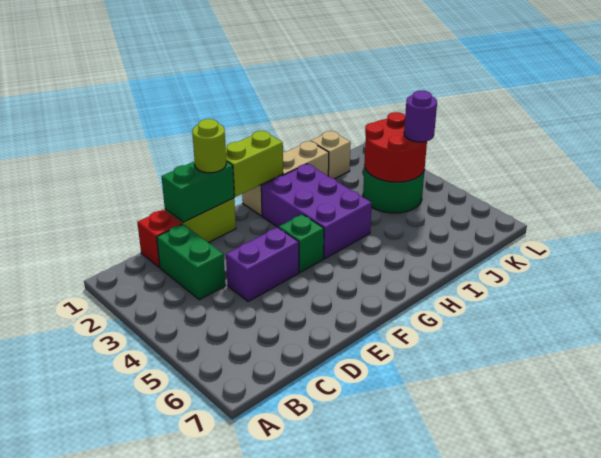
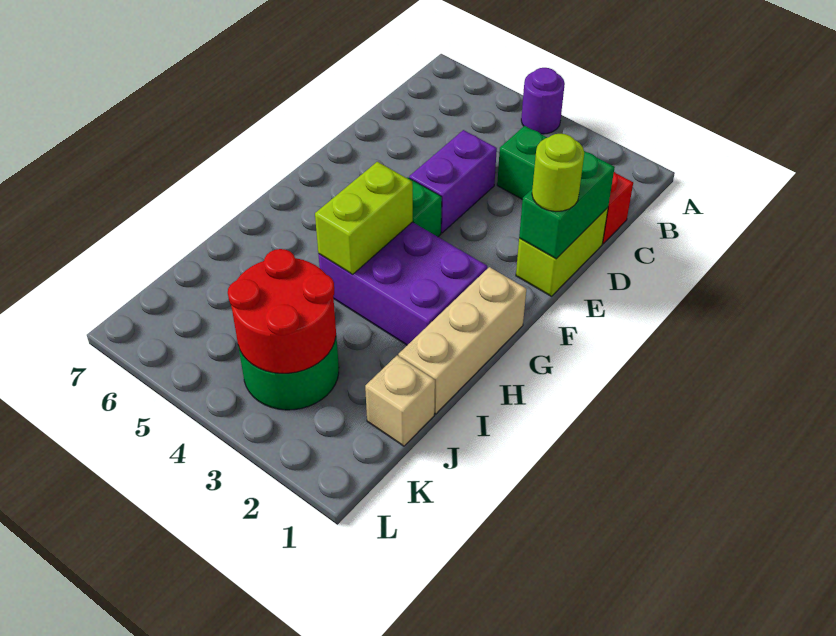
lime brick F1:G1 level 2 -> lime brick G4:H4 level 2
purple round brick K4 level 3 -> purple round brick A4 level 1

